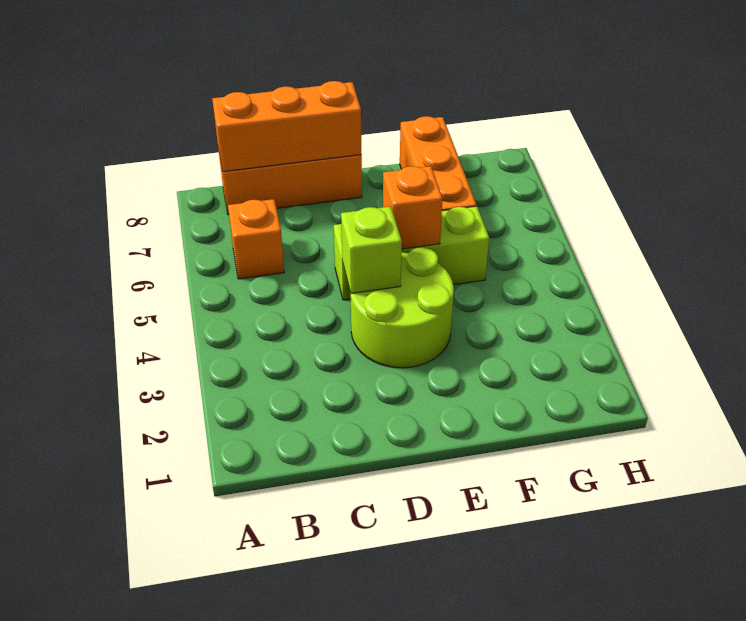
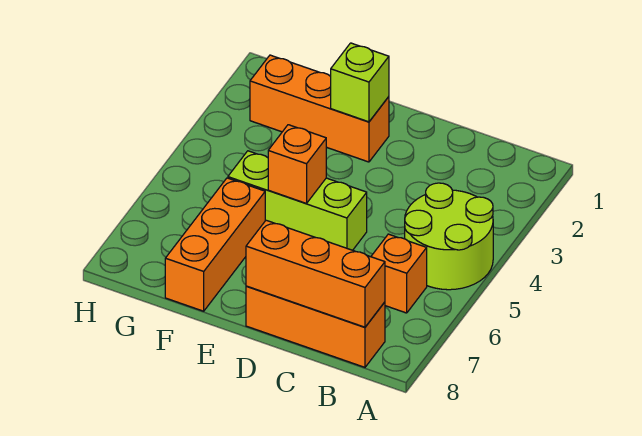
lime round brick D3:E4 level 1 -> lime round brick A4:B5 level 1
lime brick D4 level 2 -> lime brick E2 level 2
none -> orange brick E2:G2 level 1

